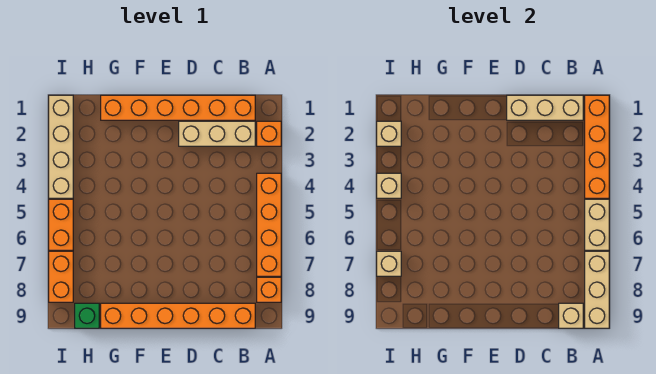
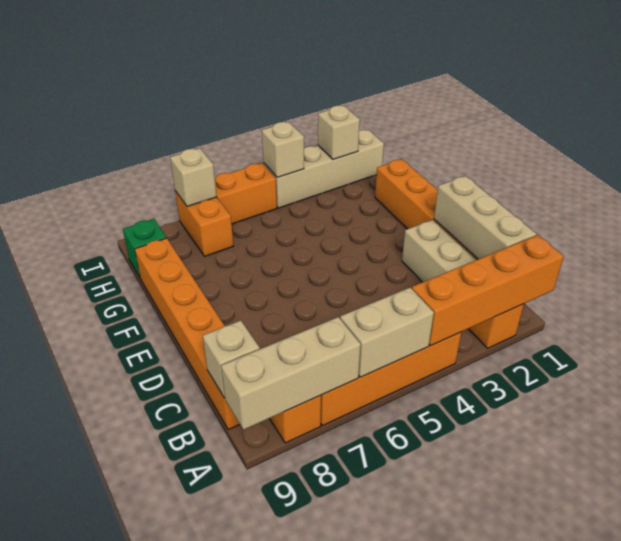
orange brick I7:I8 level 1 -> orange brick H7:I7 level 1

